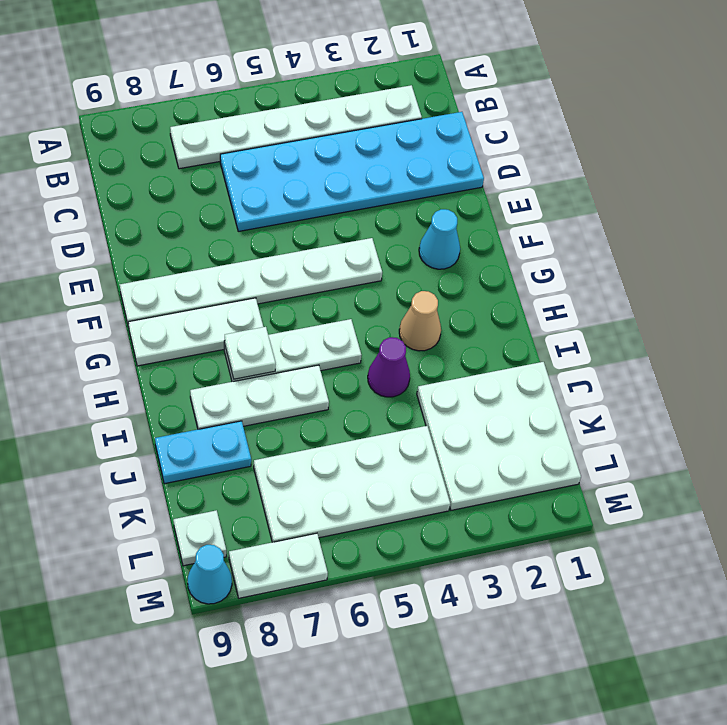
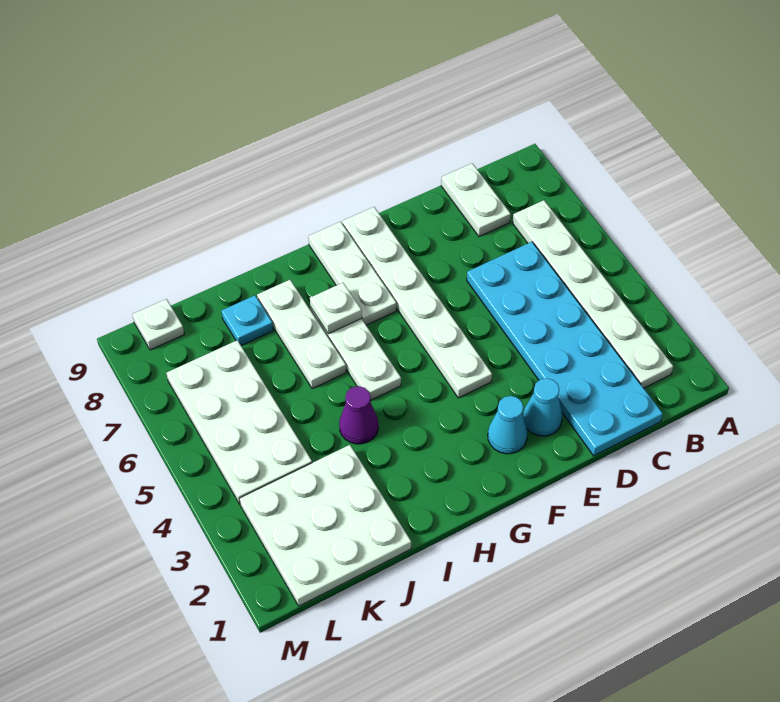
tan cone H3 level 1 -> none
cyan plate J8:J9 level 1 -> cyan plate J8 level 1
white plate M7:M8 level 1 -> white plate C8:C9 level 1
cyan cone M9 level 1 -> cyan cone E2 level 1

